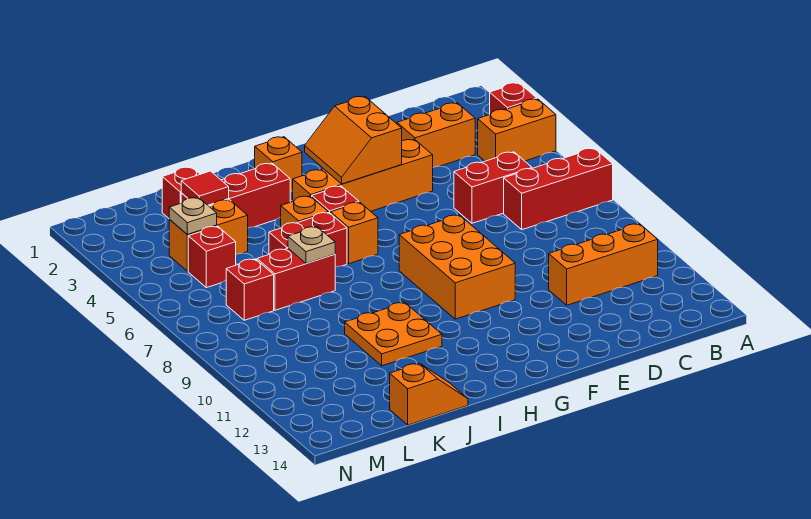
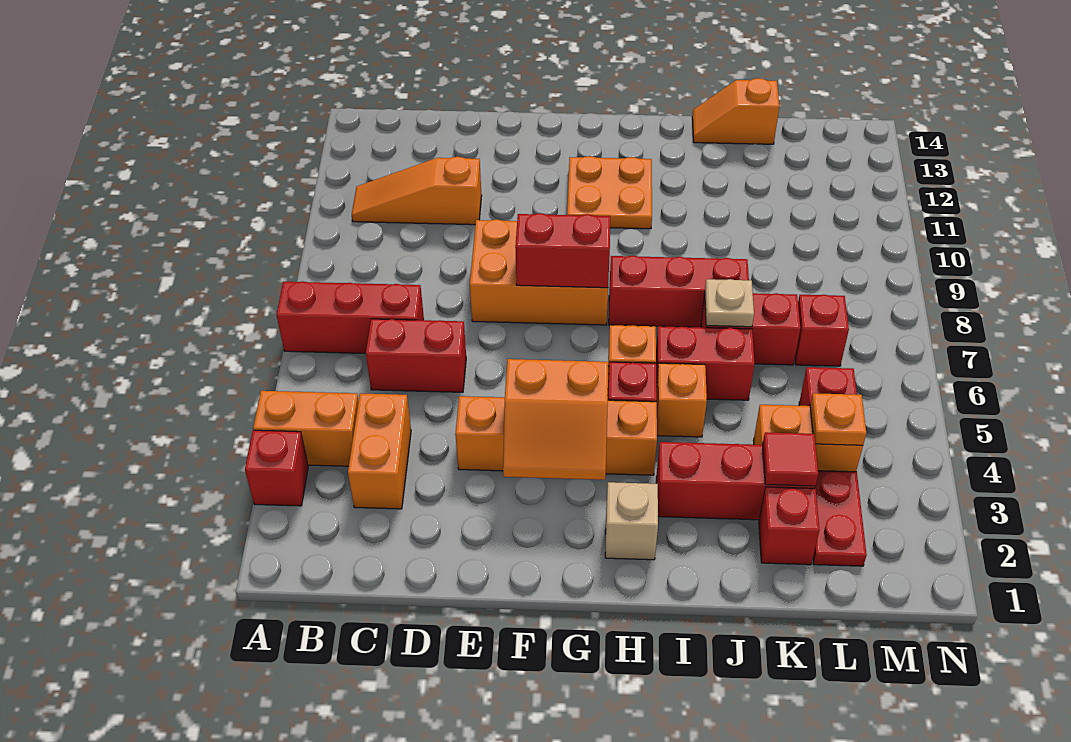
orange brick B11:D11 level 1 -> orange slope B11:D11 level 1 top D
orange brick C3:D3 level 1 -> orange brick C3:C4 level 1
orange slope F3:G4 level 2 top F -> orange slope F3:G4 level 2 top 4
orange brick F8:G10 level 1 -> orange brick E8:G9 level 1
none -> red brick F8:G8 level 2
orange brick H2 level 1 -> tan brick H2 level 1
none -> red brick H8:J8 level 1
orange plate I10:J11 level 1 -> orange plate G11:H12 level 1
none -> red plate L2:L3 level 1
tan plate L4 level 2 -> orange plate L4 level 2

